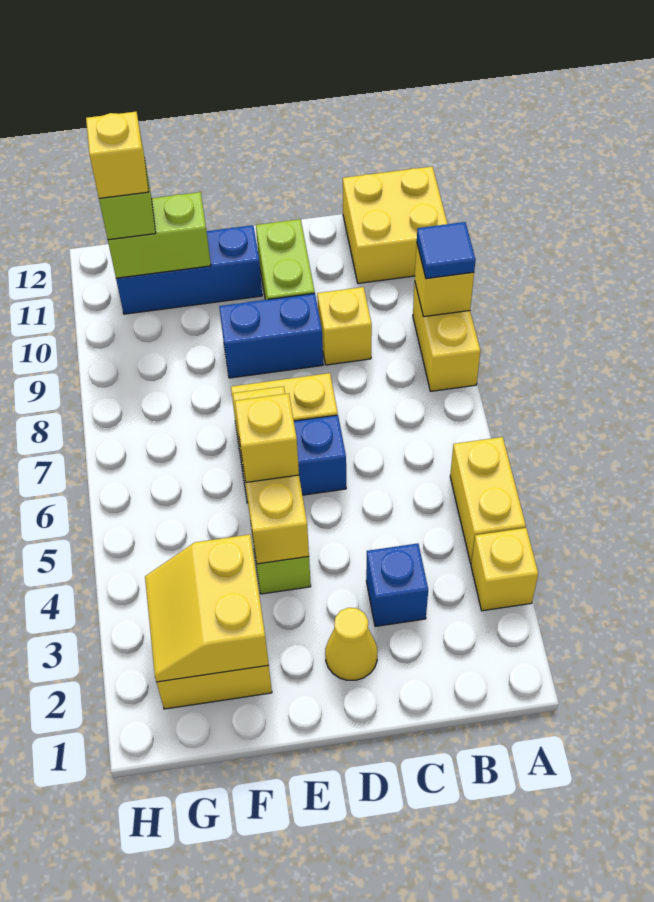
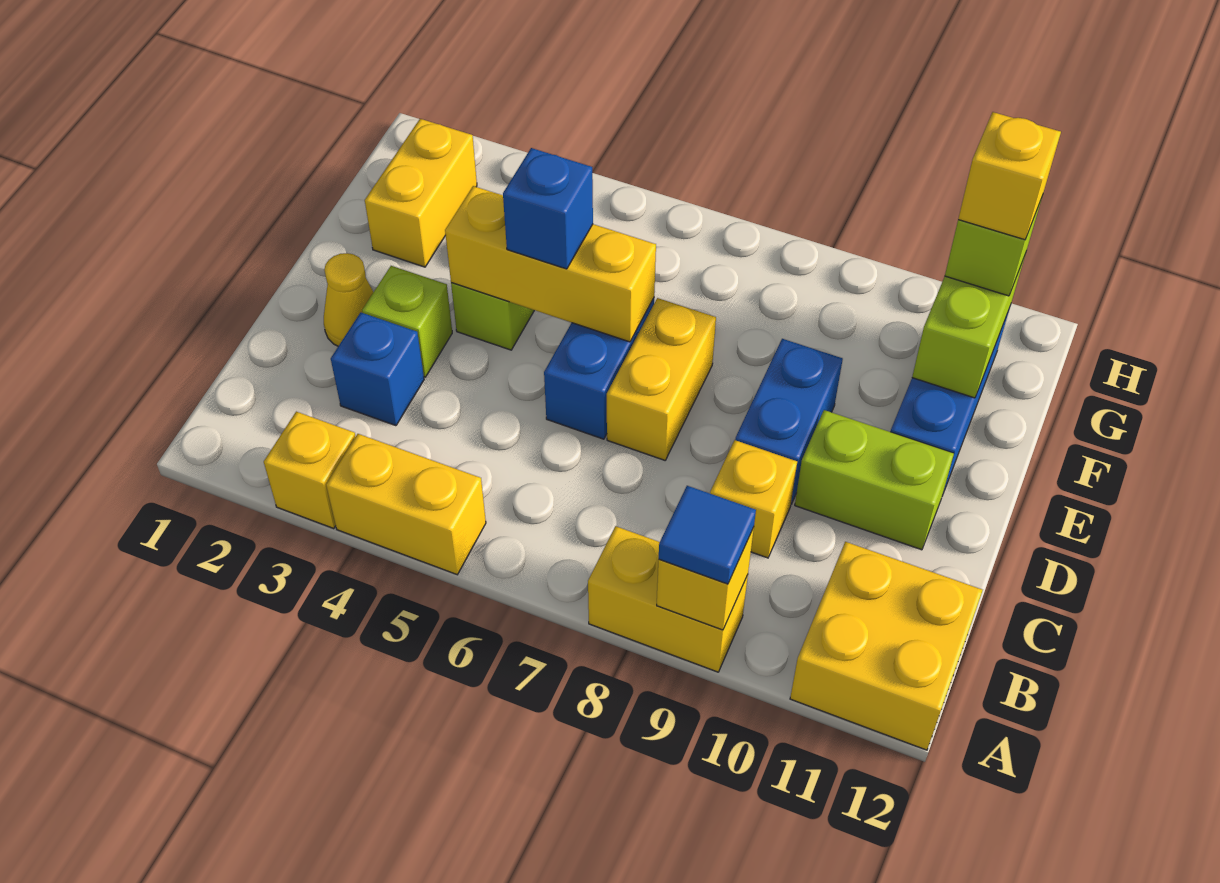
none -> lime brick D3 level 1
yellow brick E5 level 3 -> blue brick E5 level 3
yellow slope F2:G3 level 2 top F -> none

